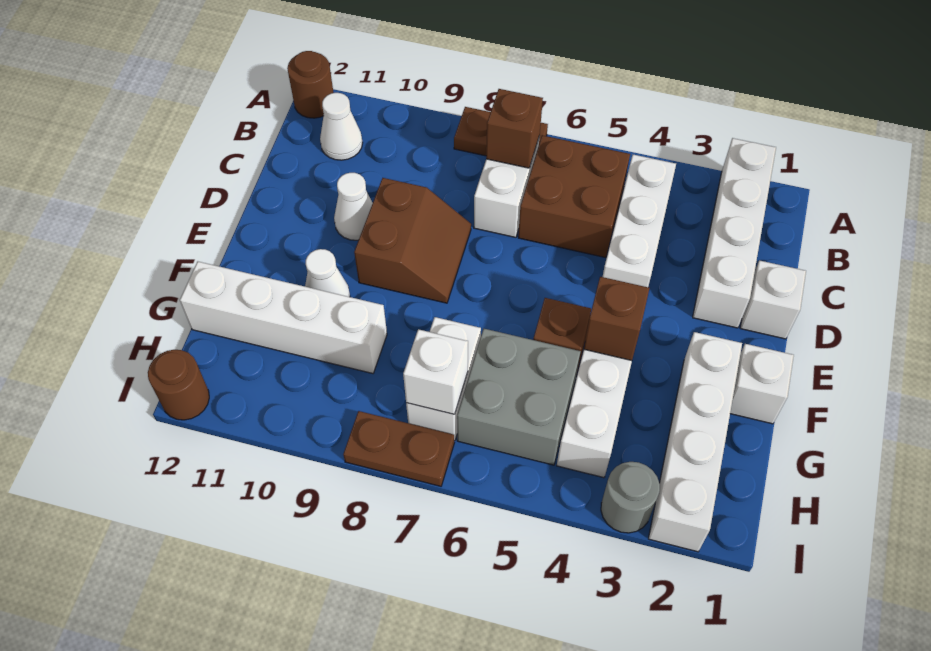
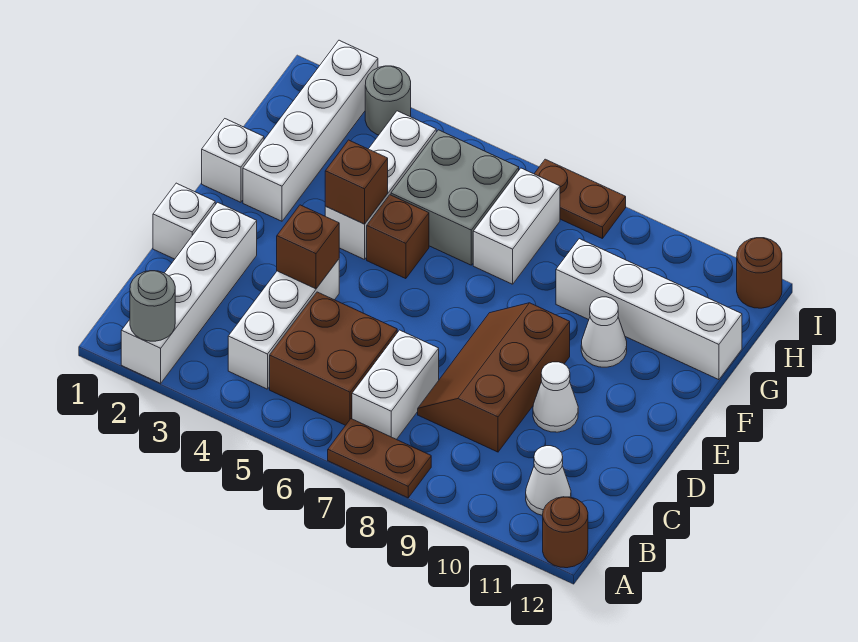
none -> grey round brick A2 level 2
brown brick B7 level 2 -> brown brick D4 level 2
brown slope D8:E9 level 1 top 9 -> brown slope C8:E9 level 1 top 9
white brick H7 level 2 -> none

